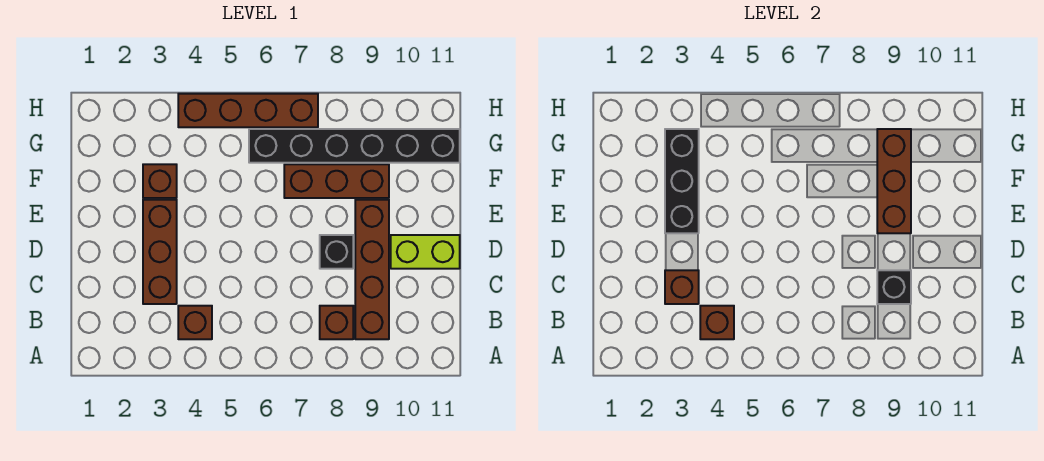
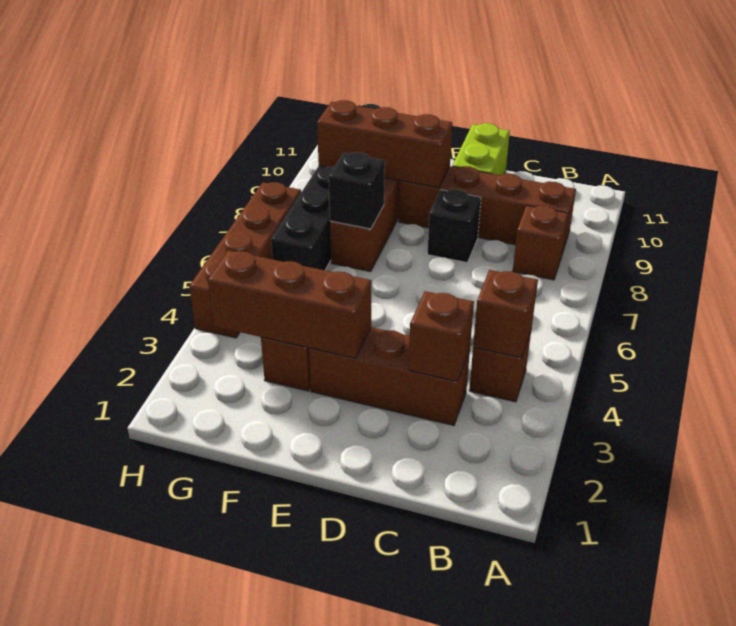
black brick C9 level 2 -> black brick F7 level 2
black brick E3:G3 level 2 -> brown brick E3:G3 level 2

